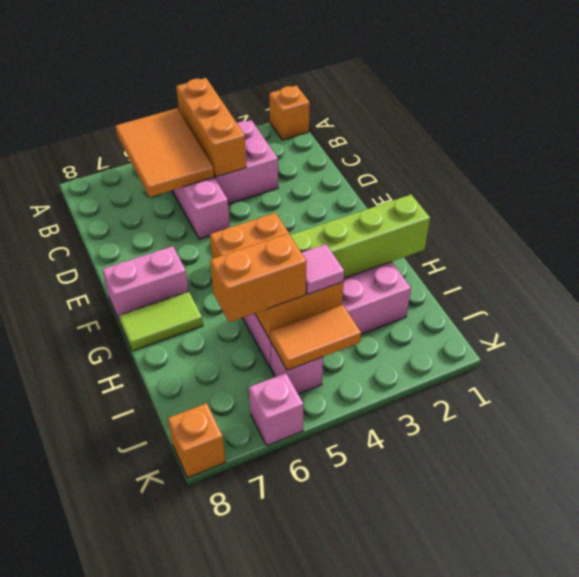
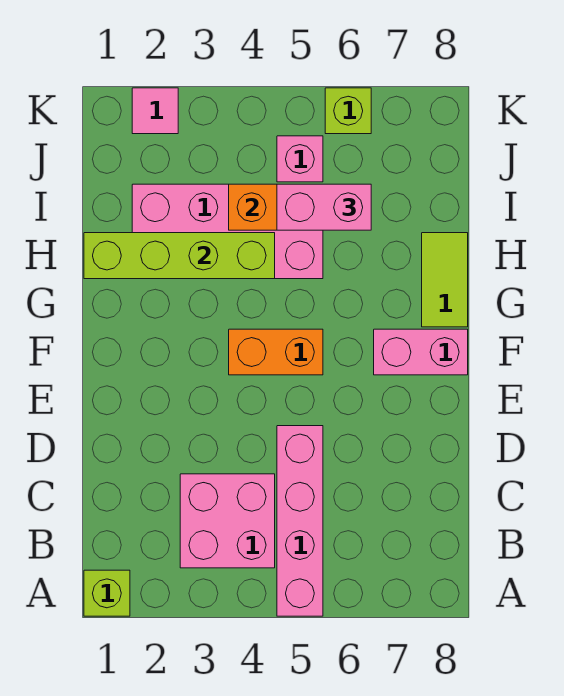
orange brick A1 level 1 -> lime brick A1 level 1
orange brick A4:C4 level 2 -> none
orange tile A5:C6 level 2 -> none
lime tile G7:G8 level 1 -> lime tile G8:H8 level 1
pink tile I4 level 3 -> pink tile K2 level 1
orange brick I5:I6 level 3 -> pink brick I5:I6 level 3
orange tile J4:J5 level 2 -> none
pink brick K6 level 1 -> lime brick K6 level 1
orange brick K8 level 1 -> none

